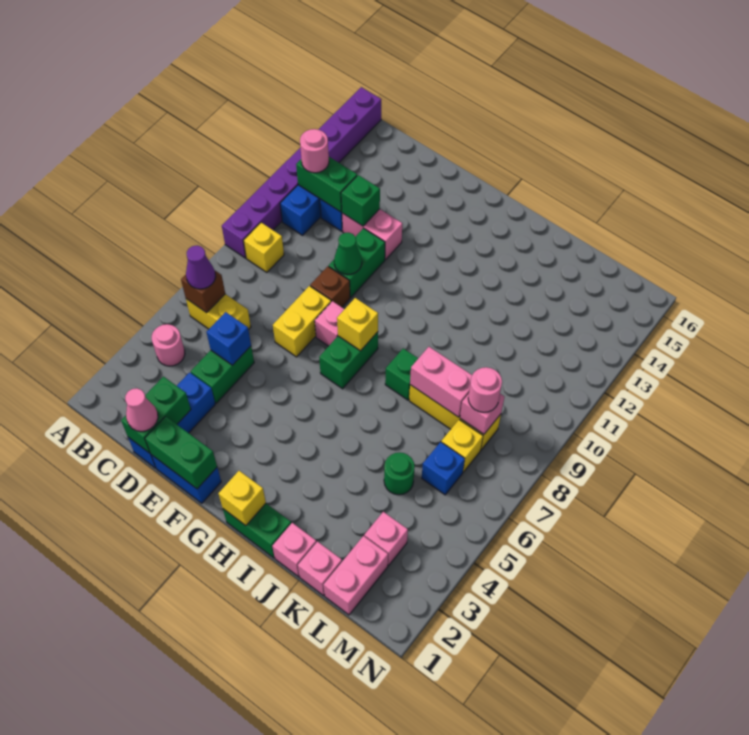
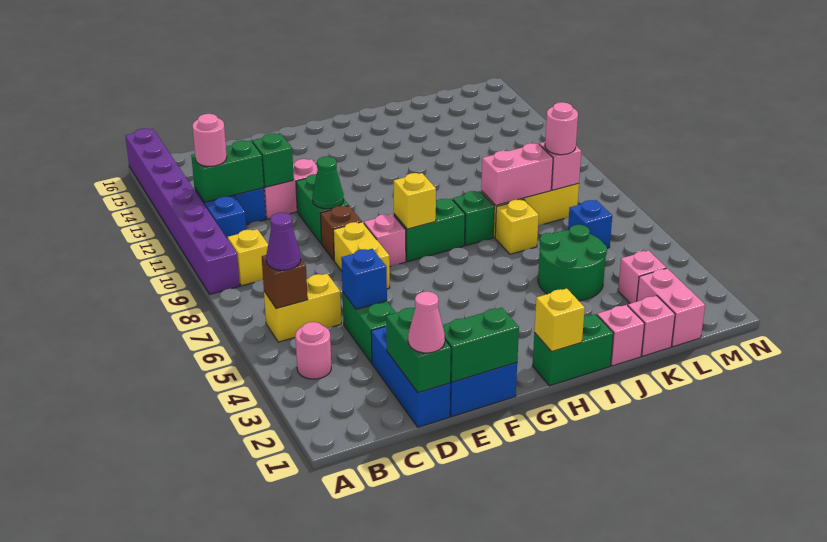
green brick G7:G8 level 1 -> green brick G8:H8 level 1
green round brick K5 level 1 -> green round brick J4:K5 level 1
yellow brick L7 level 1 -> yellow brick J7 level 1

